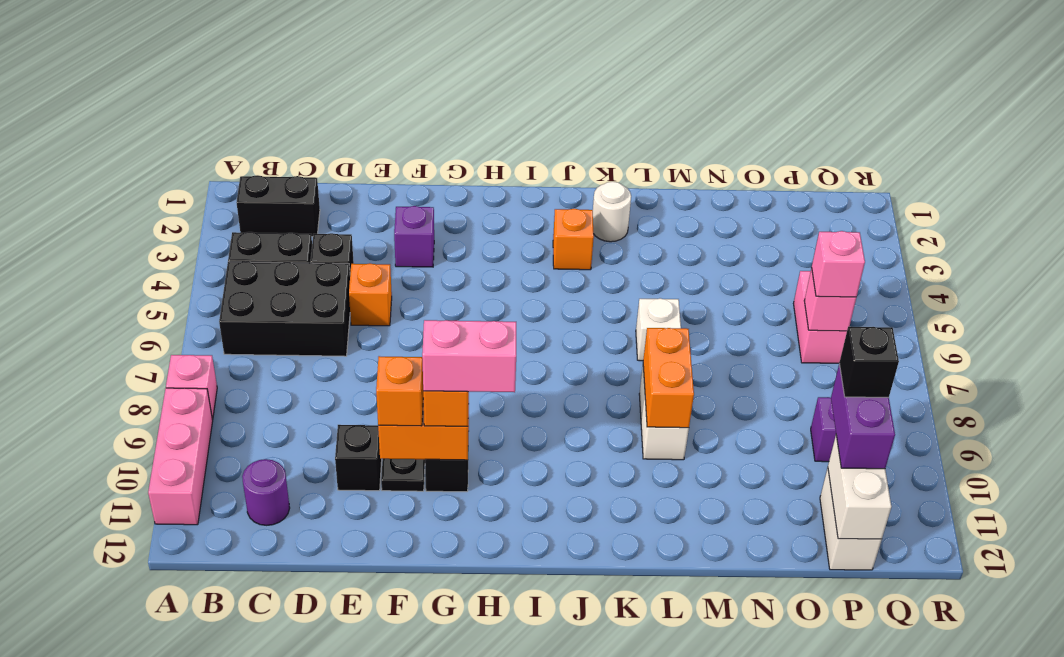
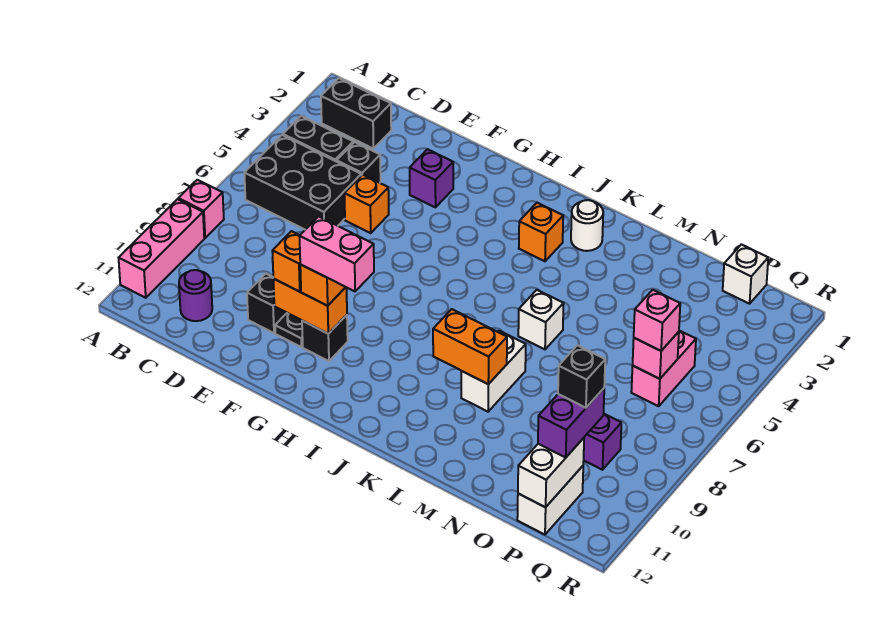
orange brick L8:L9 level 2 -> orange brick K9:L9 level 2
none -> white brick P1 level 1

